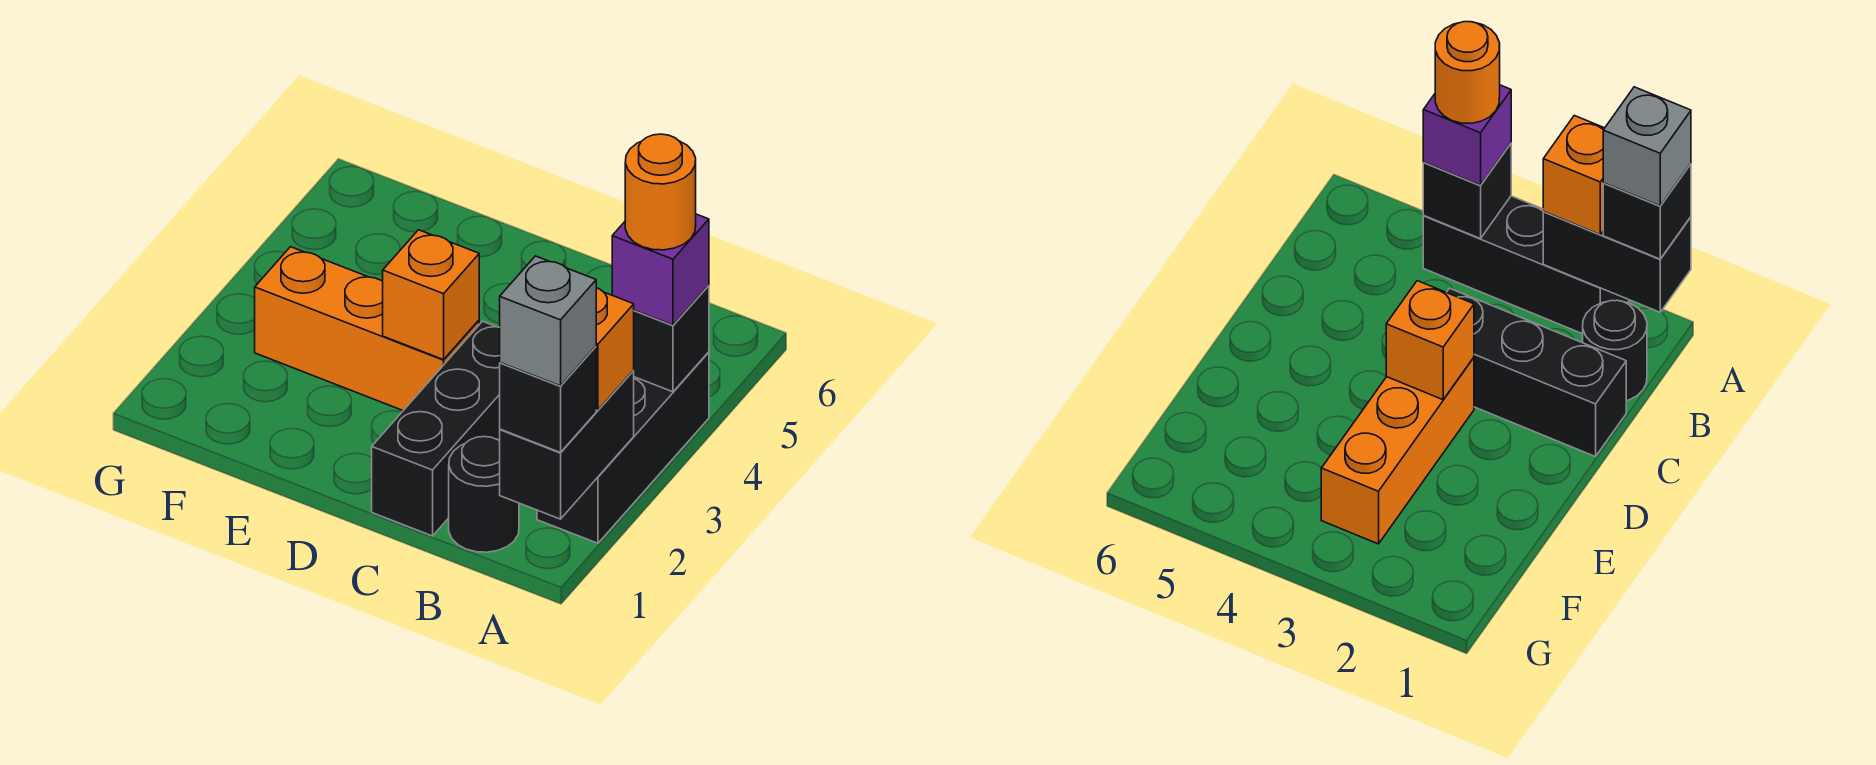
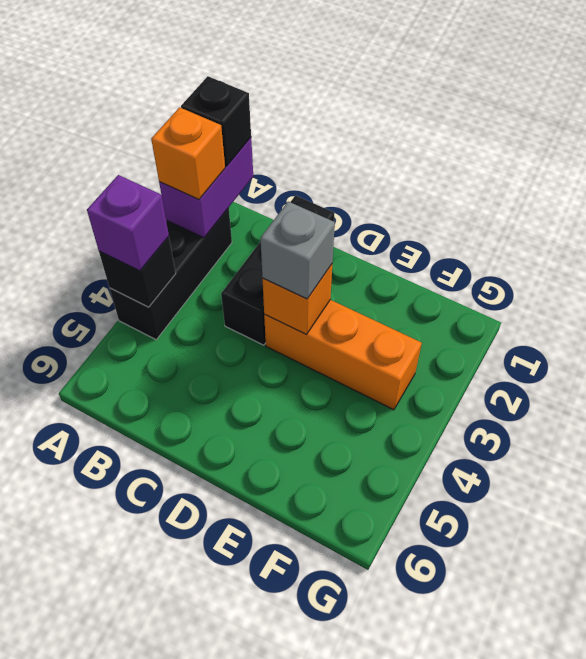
black brick A1:A2 level 2 -> purple brick A1:A2 level 2
grey brick A1 level 4 -> grey brick D3 level 3
orange round brick A4 level 4 -> none
black round brick B1 level 1 -> none

